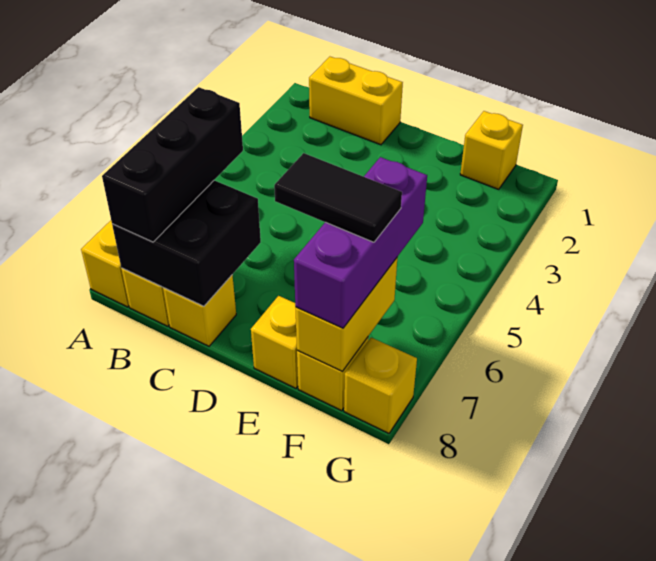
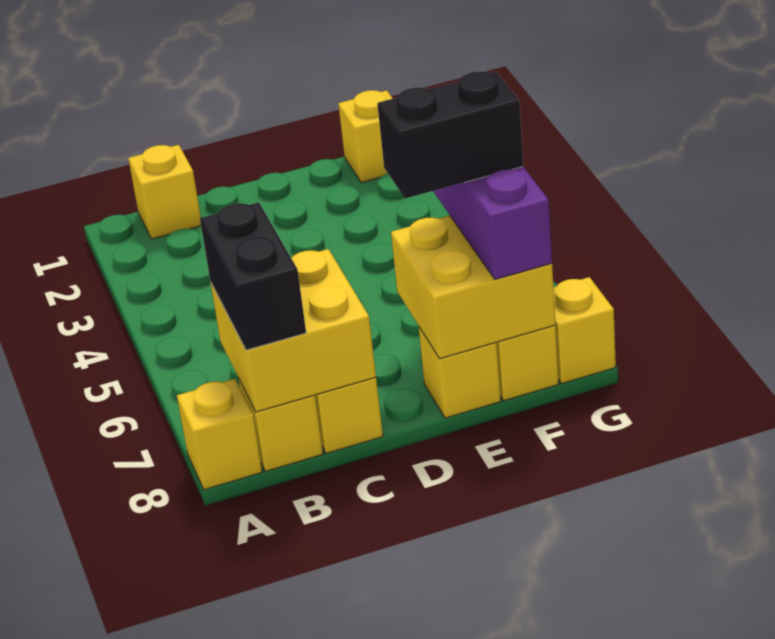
yellow brick B1:C1 level 1 -> yellow brick B1 level 1
black brick B6:B8 level 3 -> black brick B7:B8 level 3
black brick B7:C8 level 2 -> yellow brick B7:C8 level 2
black tile E7:F7 level 4 -> black brick E7:F7 level 4
yellow brick F7:F8 level 2 -> yellow brick E7:F8 level 2

